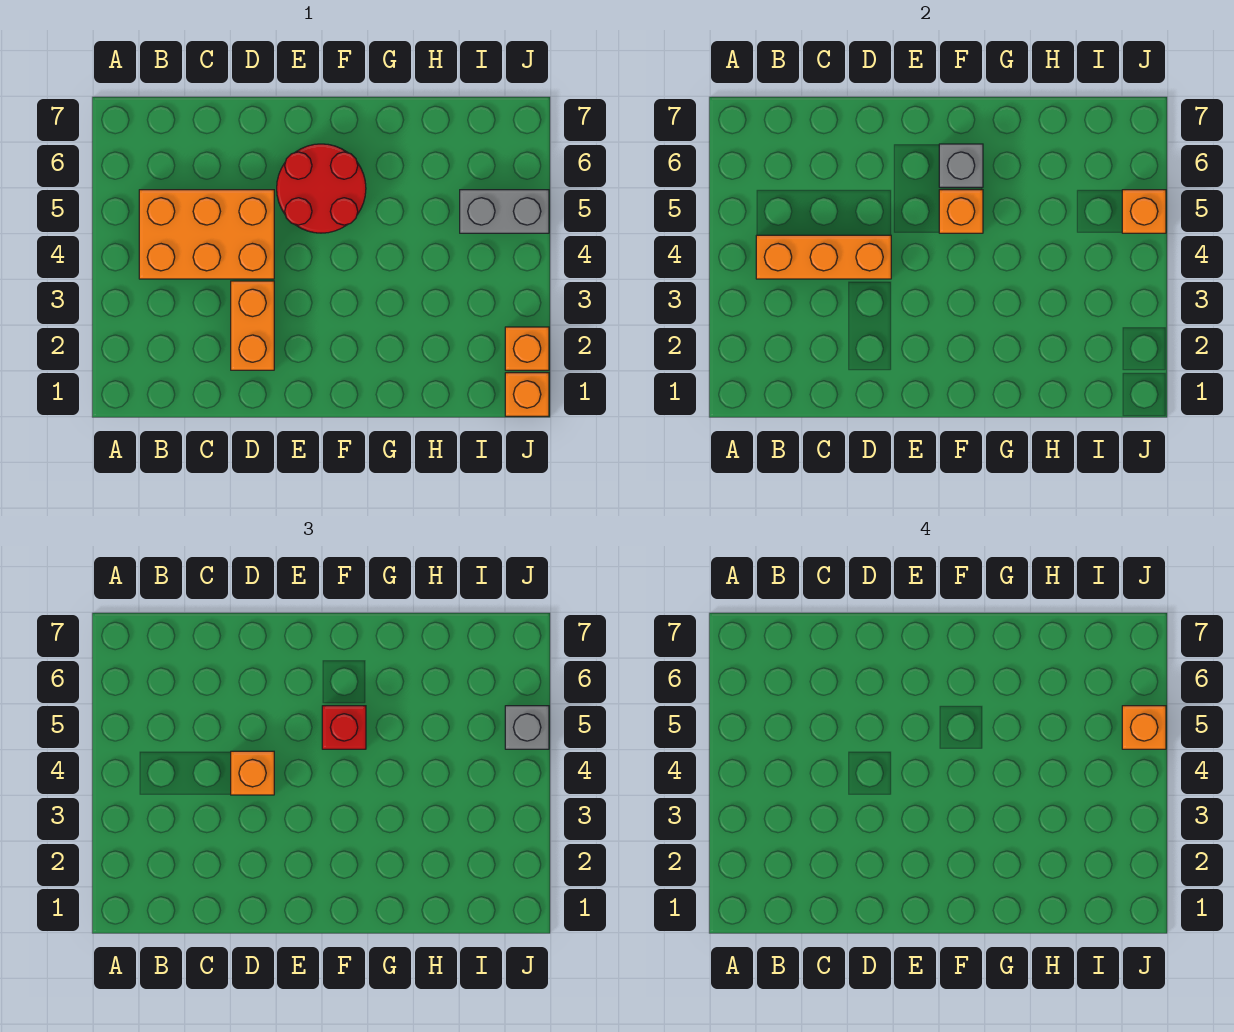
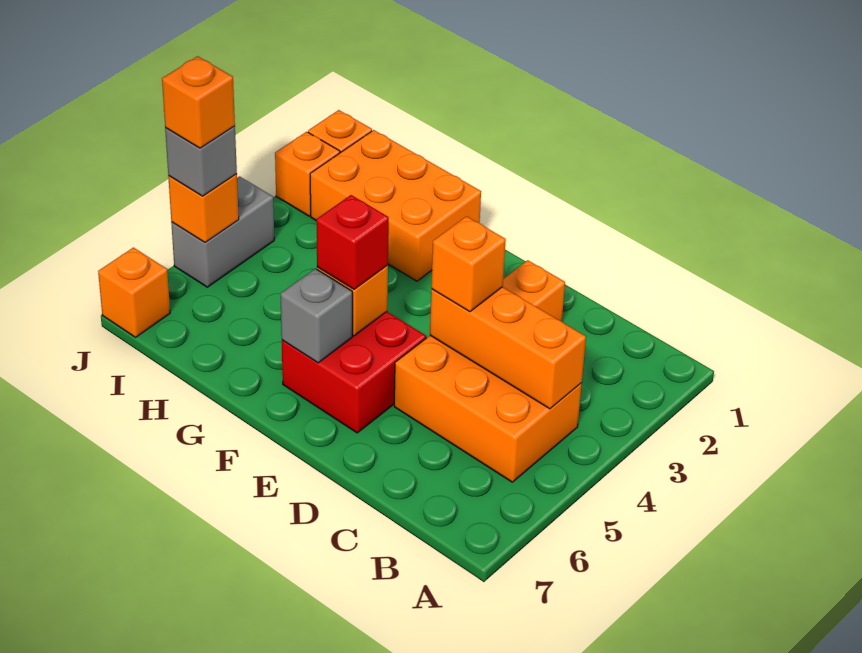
red round brick E5:F6 level 1 -> red brick E5:F6 level 1
none -> orange brick G1:I2 level 1
grey brick I5:J5 level 1 -> grey brick J4:J5 level 1
none -> orange brick J7 level 1

